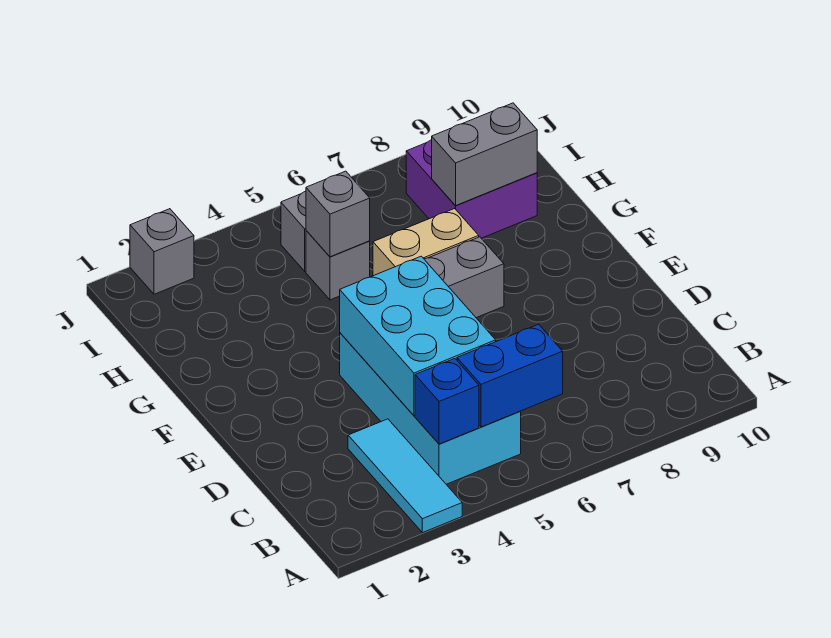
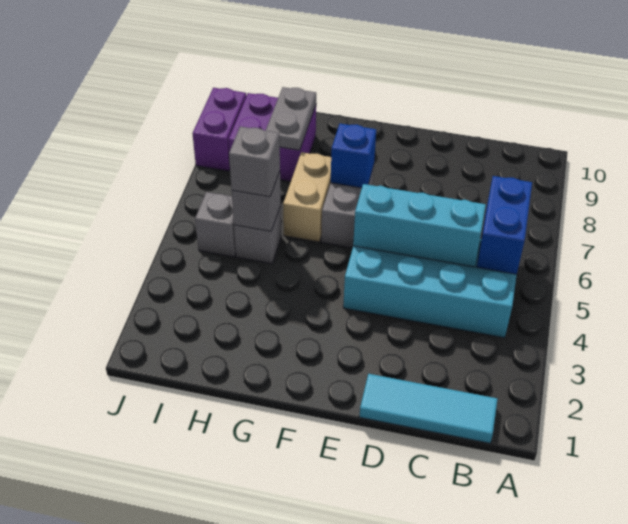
cyan tile A3:C3 level 1 -> cyan tile B1:D1 level 1
blue brick B4 level 2 -> blue brick F7 level 2
cyan brick C4:E5 level 2 -> cyan brick C5:E5 level 2
grey brick H8:H9 level 2 -> grey plate H8:H9 level 2
grey brick J2 level 1 -> grey brick H5 level 3
none -> purple brick J8:J9 level 1

